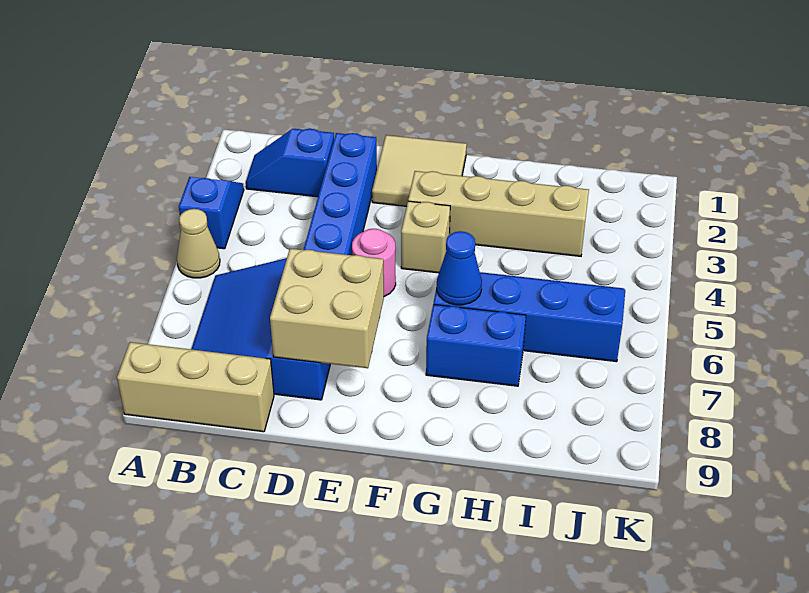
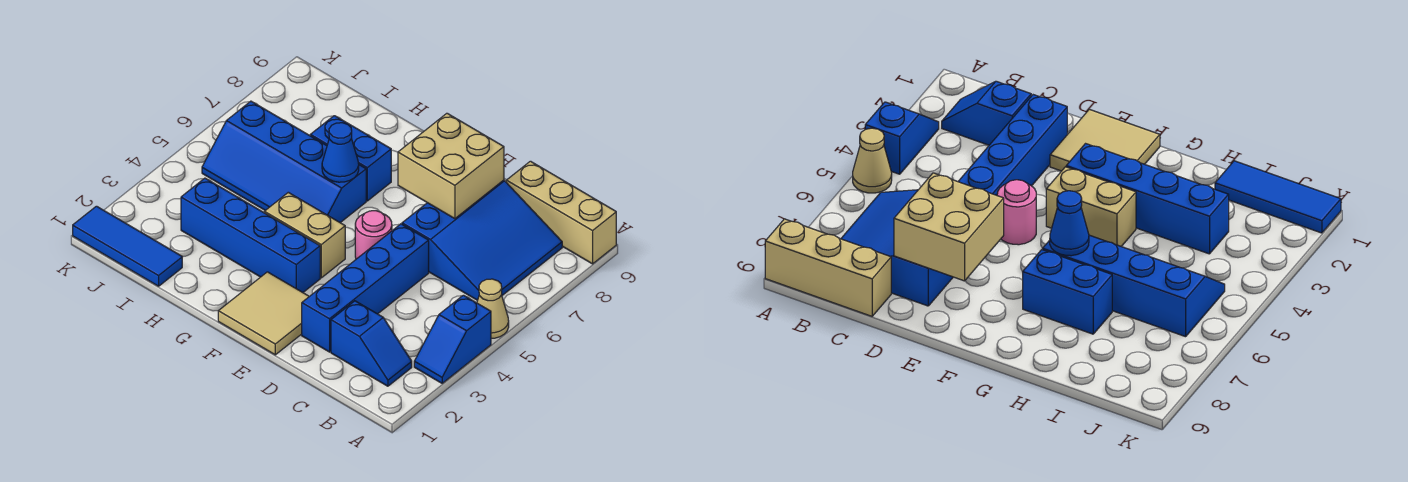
tan brick F3:I3 level 1 -> blue brick F3:I3 level 1
tan brick F4 level 1 -> tan brick F4:G4 level 1
none -> blue tile I1:K1 level 1

